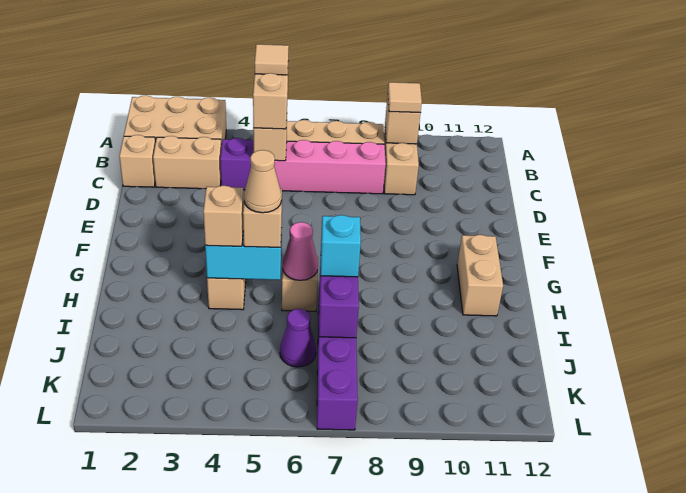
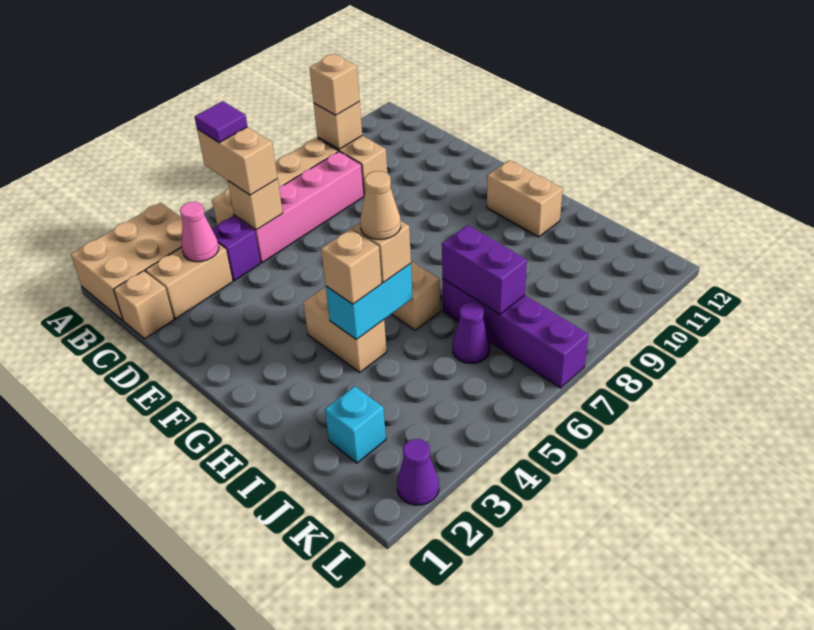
tan tile B5 level 4 -> purple tile B5 level 4
tan tile B9 level 3 -> tan brick B9 level 3
pink cone H6 level 2 -> pink cone C3 level 2
cyan brick I7 level 3 -> cyan brick J2 level 1
none -> purple cone L2 level 1

